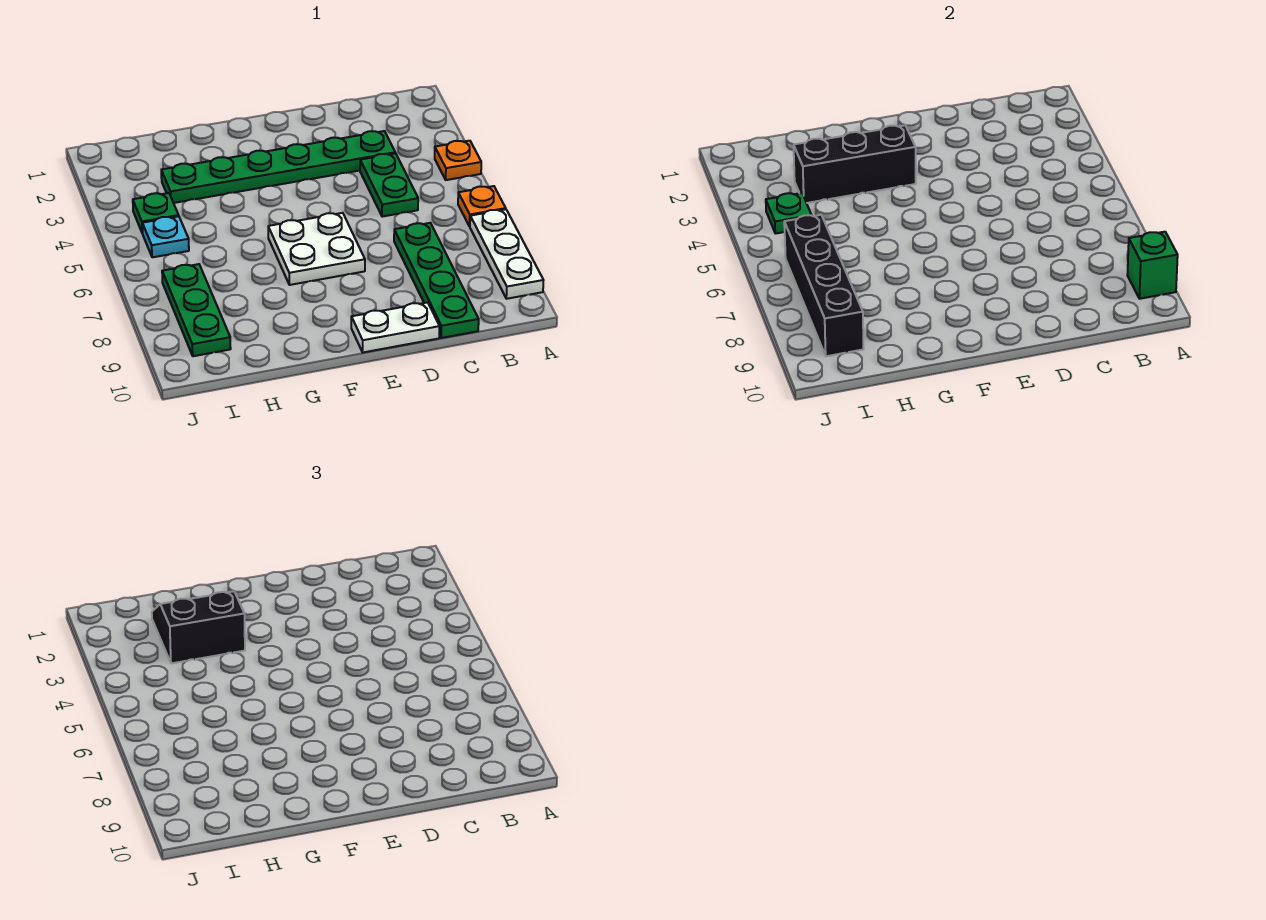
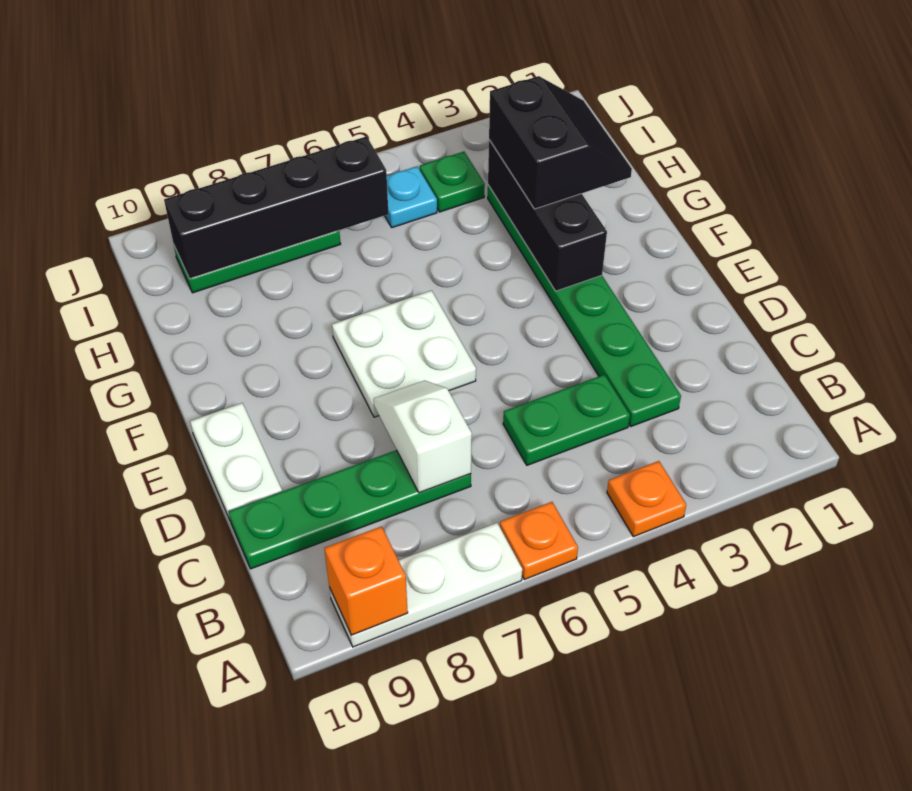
green brick A9 level 2 -> orange brick A9 level 2
none -> white slope C7:D7 level 2 top C
green plate I4 level 2 -> none

